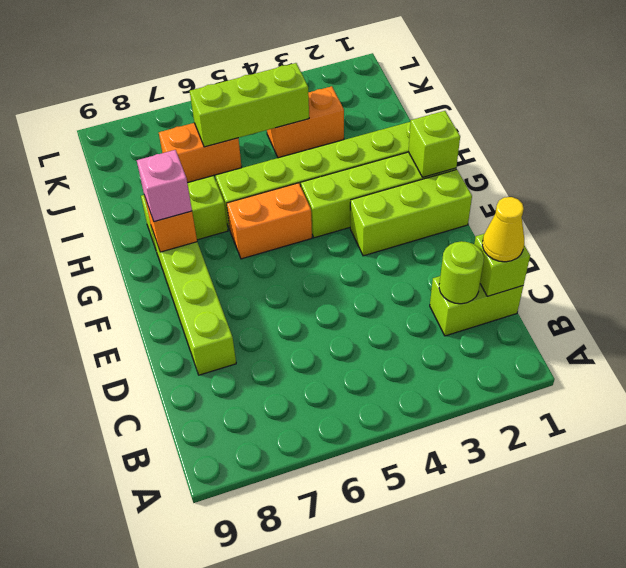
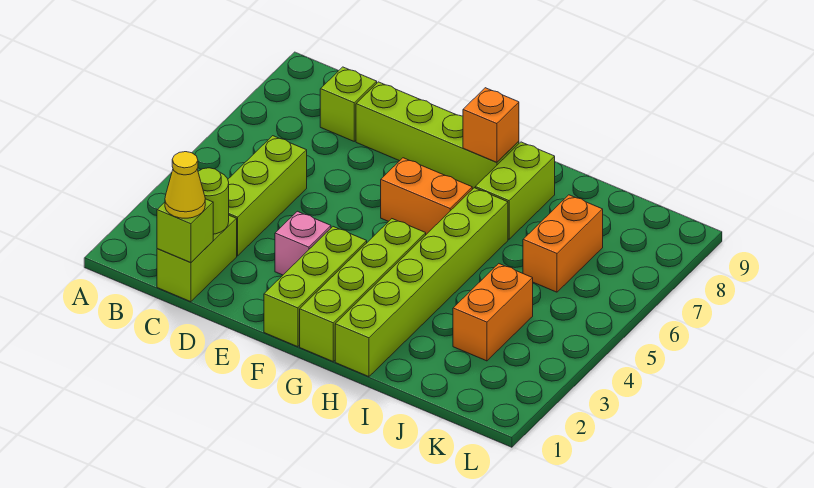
lime brick G1 level 2 -> lime brick C8 level 1
orange brick G5:G6 level 1 -> orange brick F6:G6 level 1
pink brick G8 level 3 -> pink brick E3 level 1
lime brick J4:J6 level 2 -> lime brick C3:C5 level 1

